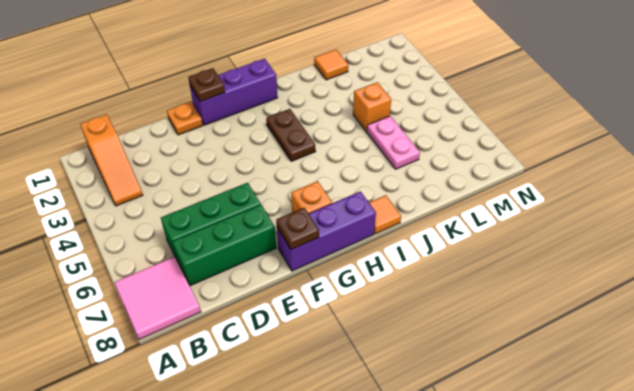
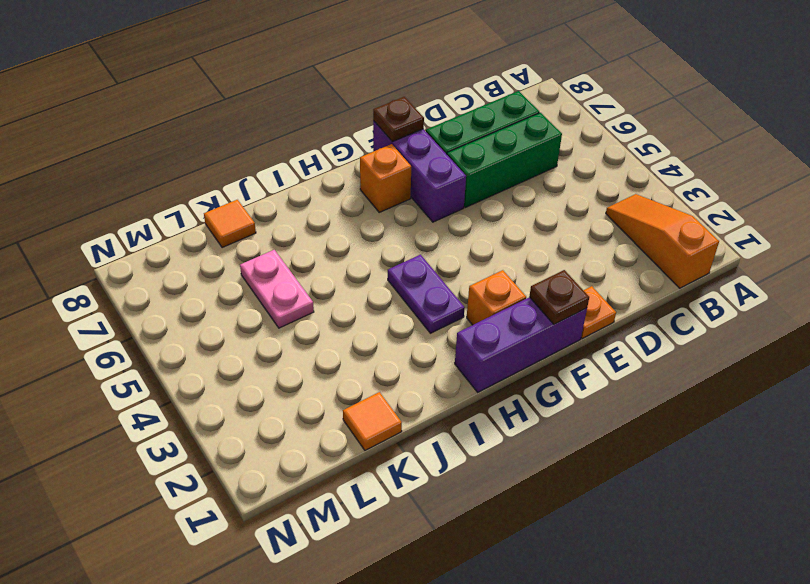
pink tile A7:B8 level 1 -> none
purple brick F8:H8 level 1 -> purple brick F6:F8 level 1
brown plate H3:H4 level 1 -> purple plate H3:H4 level 1
orange tile I8 level 1 -> orange tile K8 level 1
orange brick K4 level 1 -> orange brick G2 level 1

